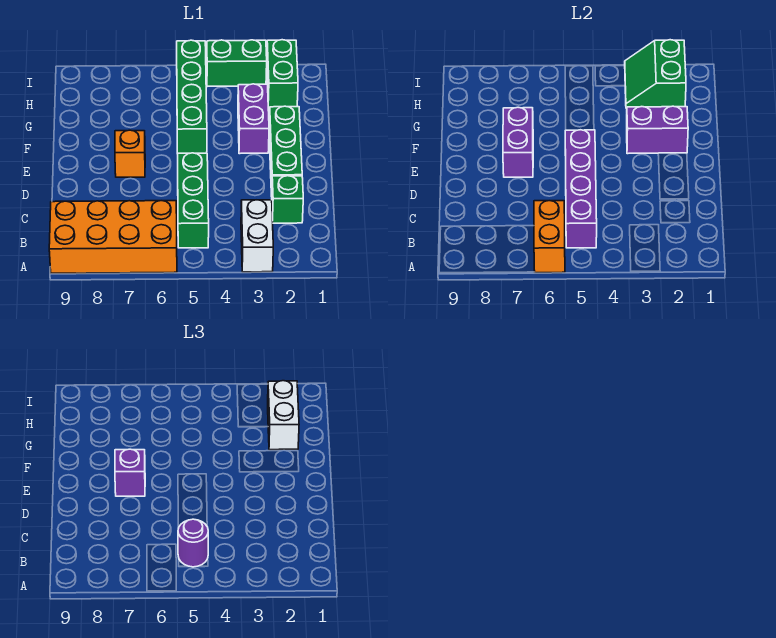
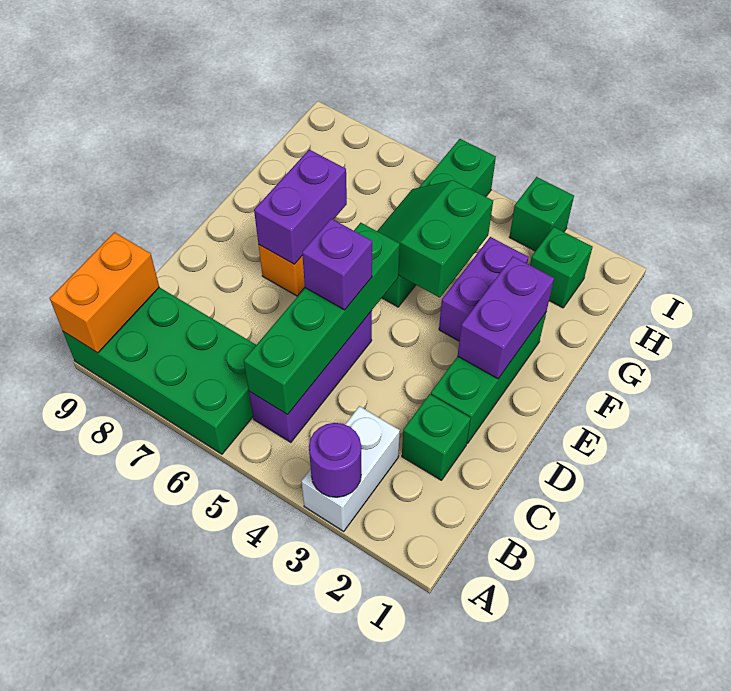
orange brick A6:B9 level 1 -> green brick A6:B9 level 1
orange brick A6:B6 level 2 -> orange brick A9:B9 level 2
green brick B5:D5 level 1 -> purple brick B5:D5 level 1
purple brick B5:E5 level 2 -> green brick B5:E5 level 2
purple round brick B5 level 3 -> purple round brick A3 level 2
purple brick E7 level 3 -> purple brick D5 level 3
purple brick F2:F3 level 2 -> purple brick E2:F2 level 2
white brick G2:H2 level 3 -> none
green brick H2:I2 level 1 -> green brick H2 level 1
green slope H2:I3 level 2 top 2 -> green slope F4:G5 level 2 top 4
green brick I3:I4 level 1 -> green brick I3 level 1

